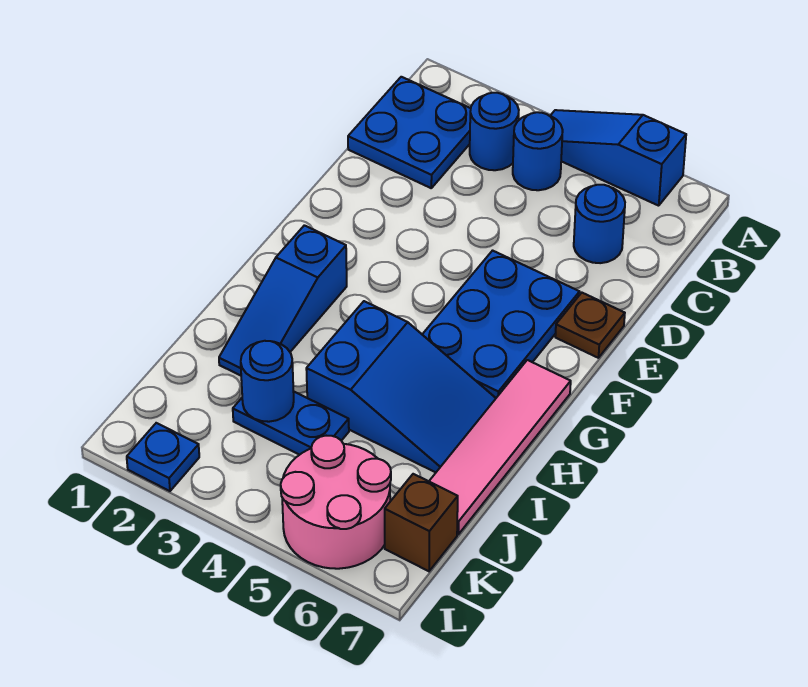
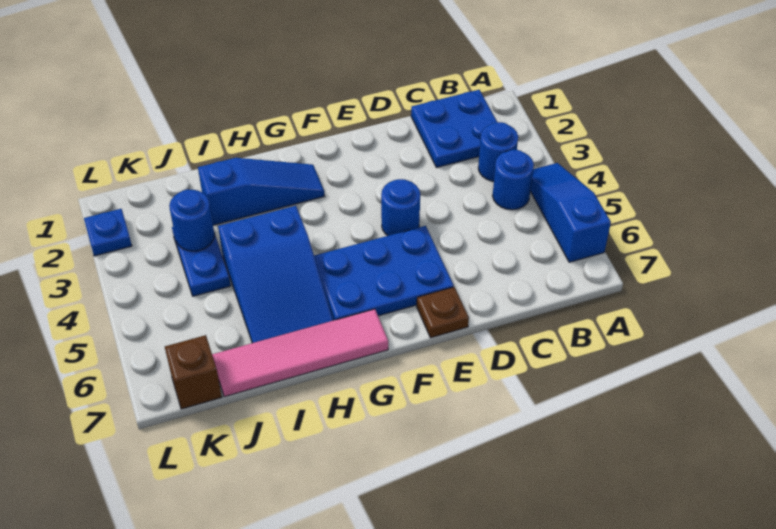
blue round brick C6 level 1 -> blue round brick E4 level 1
blue slope G2:I2 level 1 top G -> blue slope G2:I2 level 1 top I
pink round brick K5:L6 level 1 -> none

